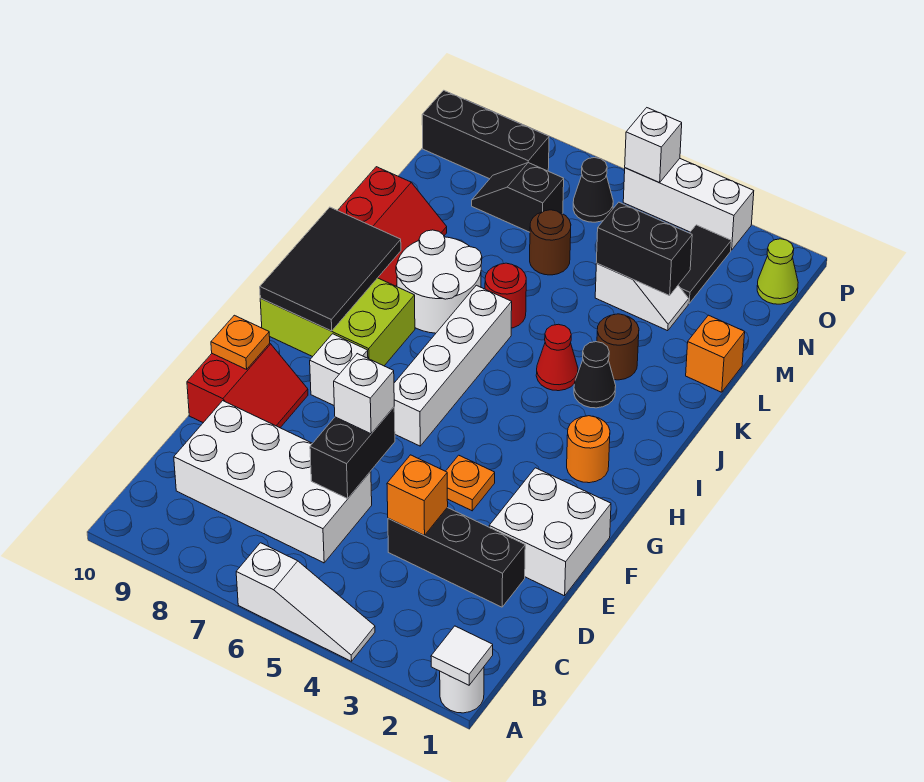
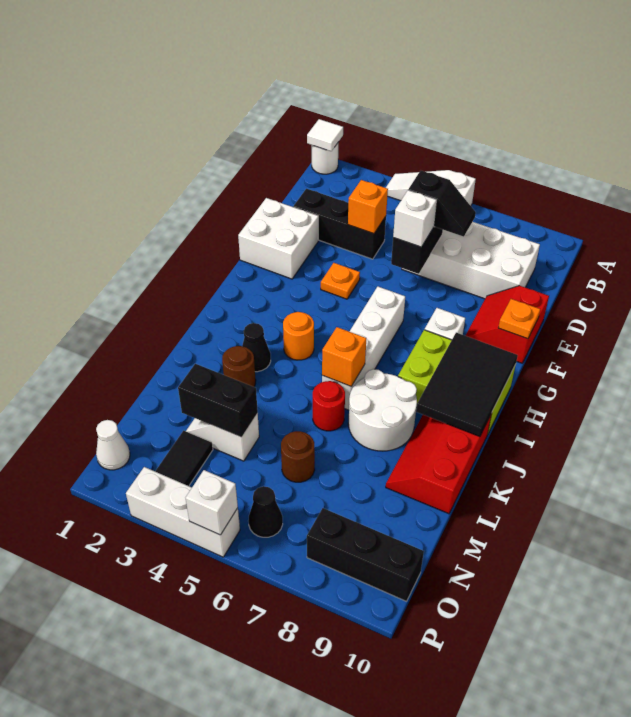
orange round brick H2 level 1 -> orange round brick I4 level 1
red cone J4 level 1 -> none
orange brick L1 level 1 -> orange brick J6 level 2
black slope N7:N8 level 1 top 7 -> black slope D6:D7 level 3 top 6
lime cone O1 level 1 -> white cone O1 level 1

